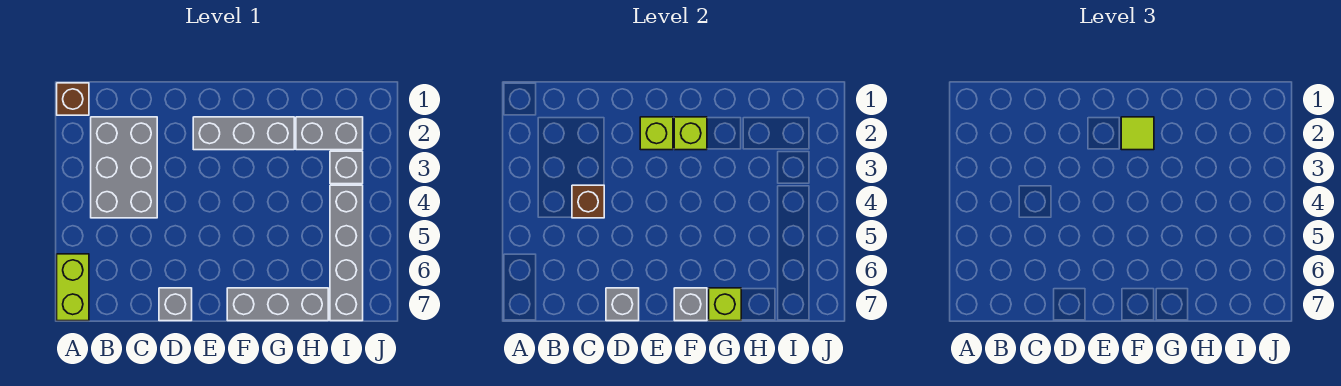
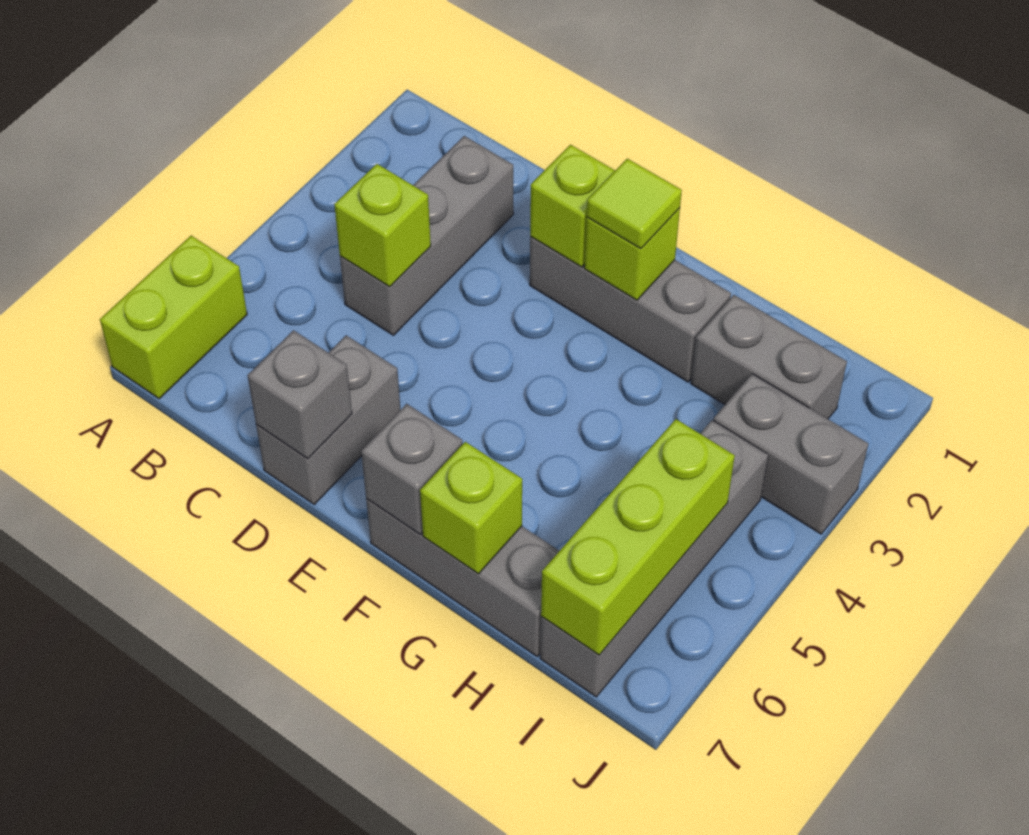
brown brick A1 level 1 -> none
grey brick B2:C4 level 1 -> grey brick C2:C4 level 1
brown brick C4 level 2 -> lime brick C4 level 2
grey brick D7 level 1 -> grey brick D6:D7 level 1
grey brick I3 level 1 -> grey brick I3:J3 level 1
none -> lime brick I5:I7 level 2

